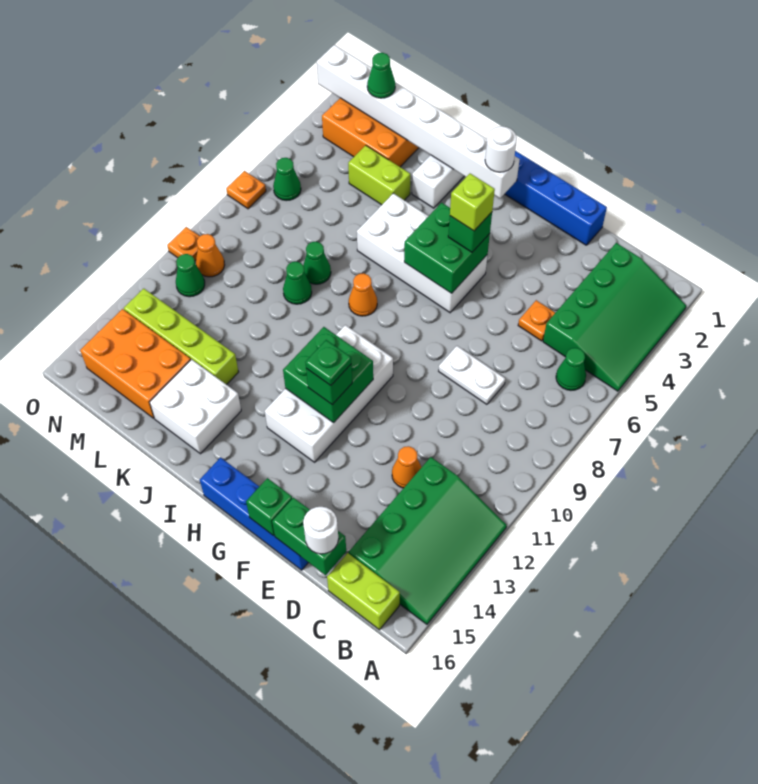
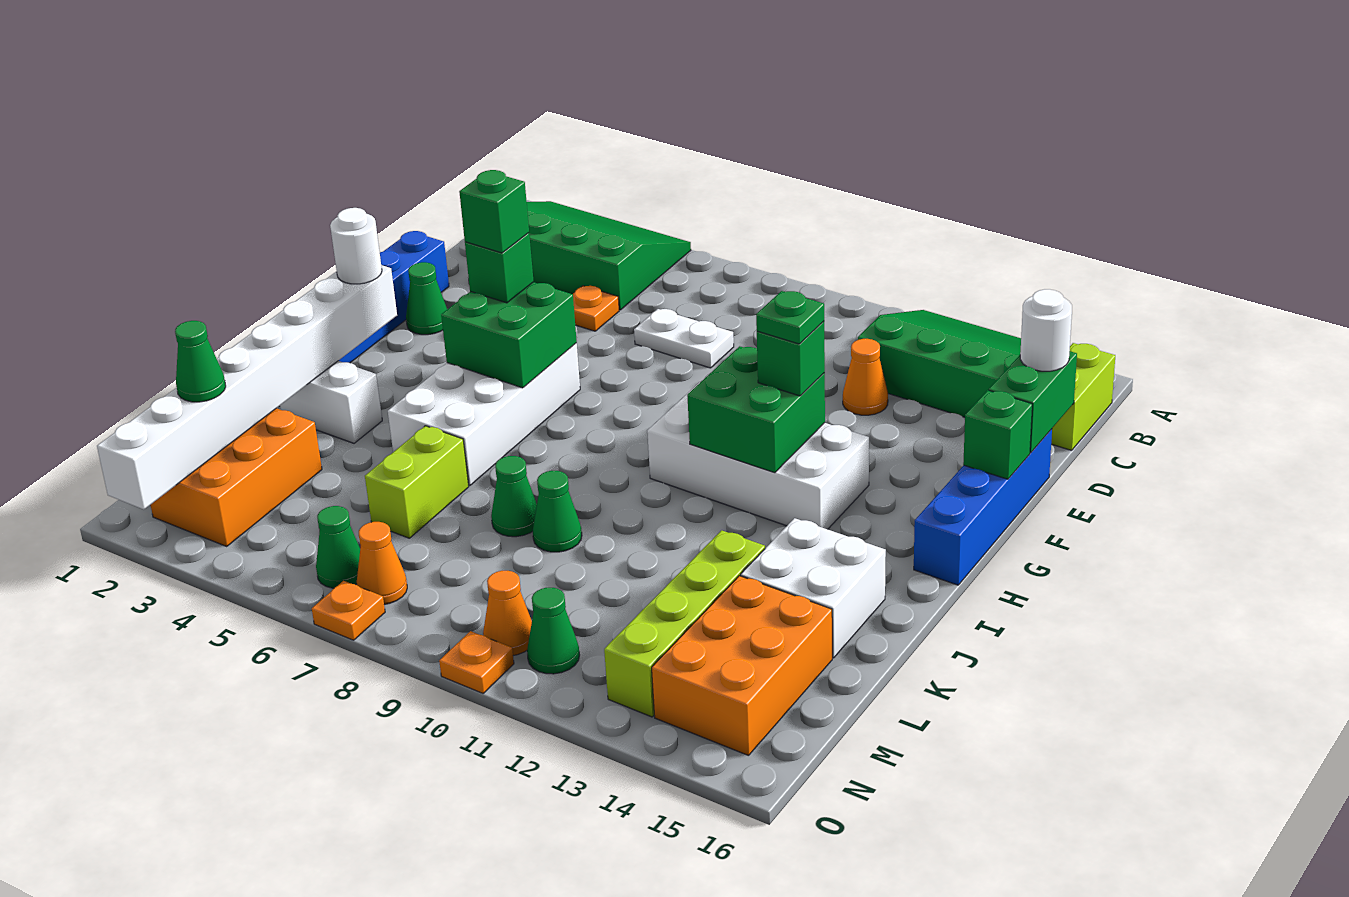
green cone B6 level 1 -> green cone F2 level 1
white plate D8:E8 level 1 -> white plate D7:D8 level 1
lime brick G5 level 4 -> green brick G5 level 4
orange cone I8 level 1 -> orange cone N7 level 1
lime brick K4:L4 level 1 -> lime brick K6:L6 level 1

